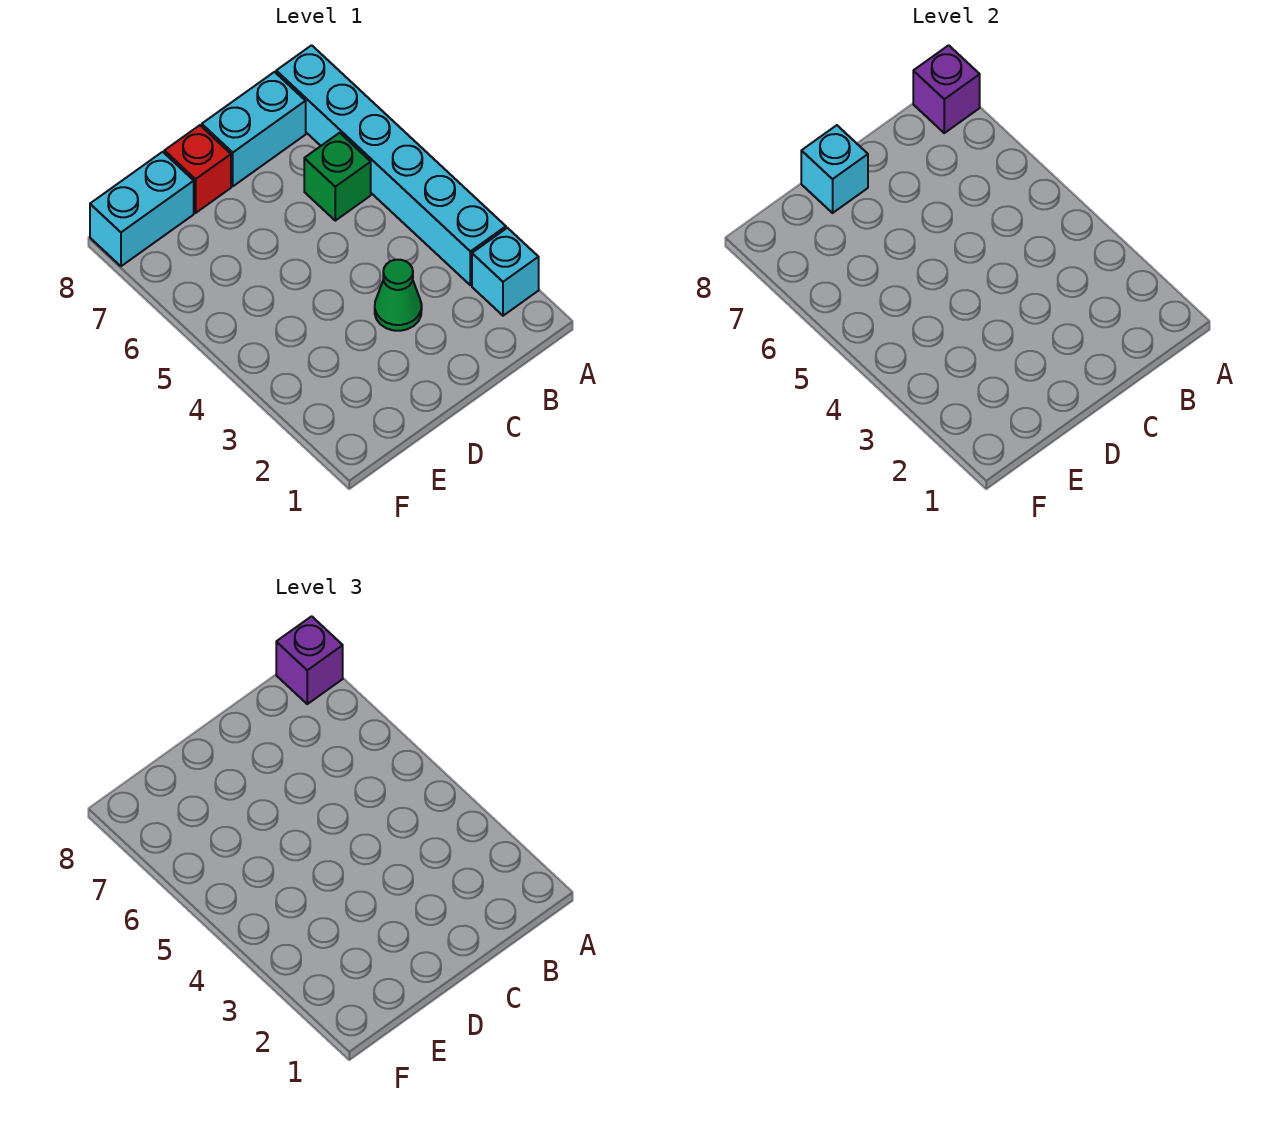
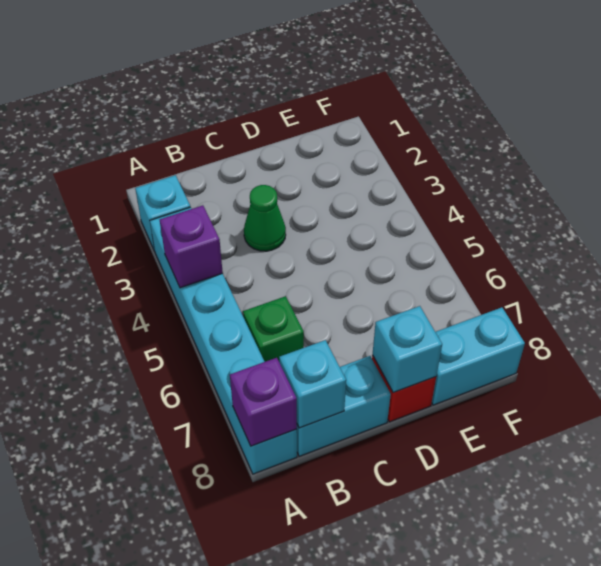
purple brick A8 level 3 -> purple brick A4 level 2
none -> cyan brick B8 level 2

